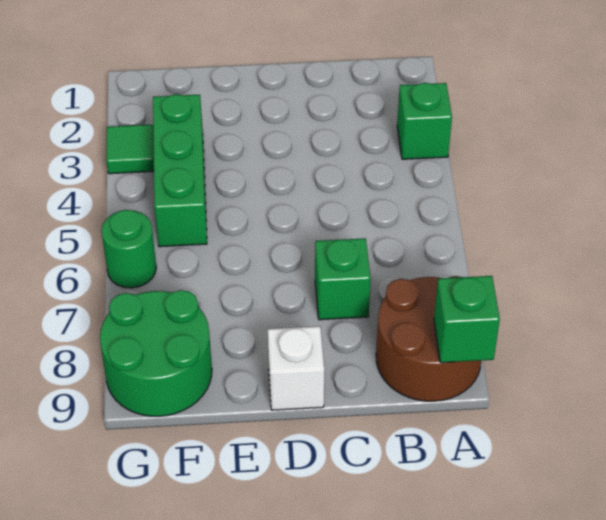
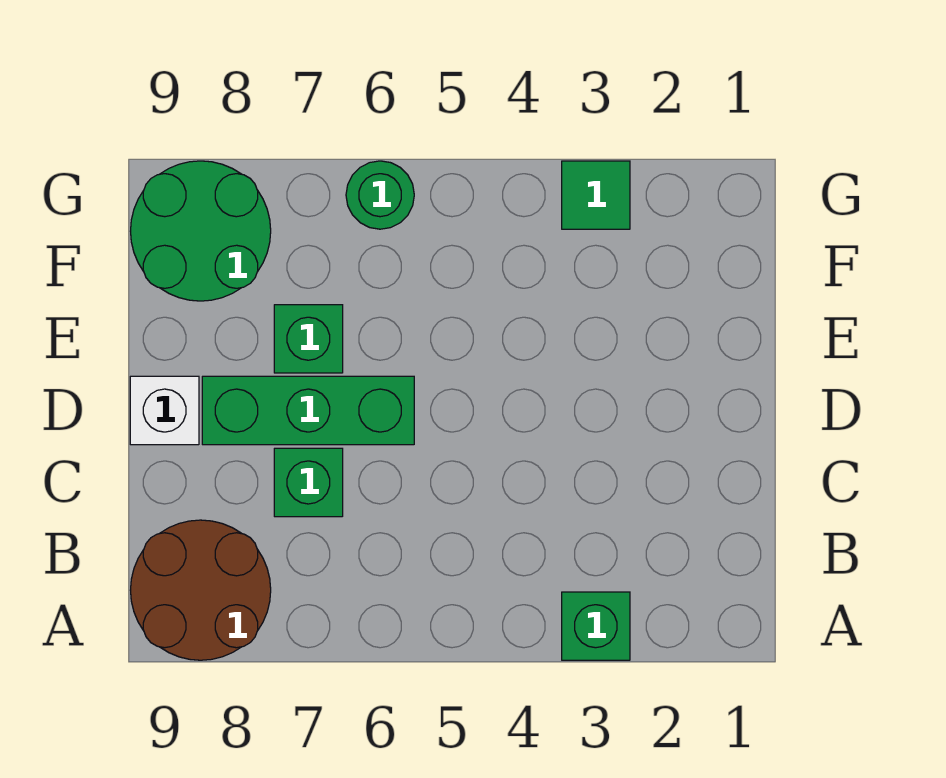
green brick A9 level 2 -> green brick E7 level 1
green brick F3:F5 level 1 -> green brick D6:D8 level 1

